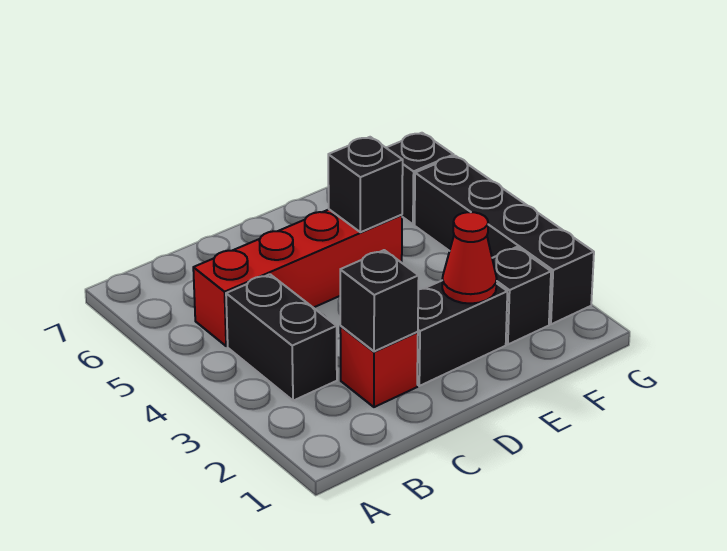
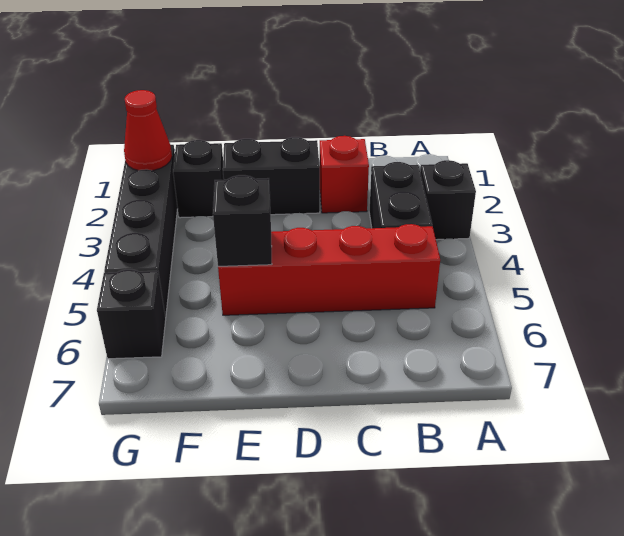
black brick C2 level 2 -> black brick A3 level 1
red cone E2 level 2 -> red cone G2 level 2

